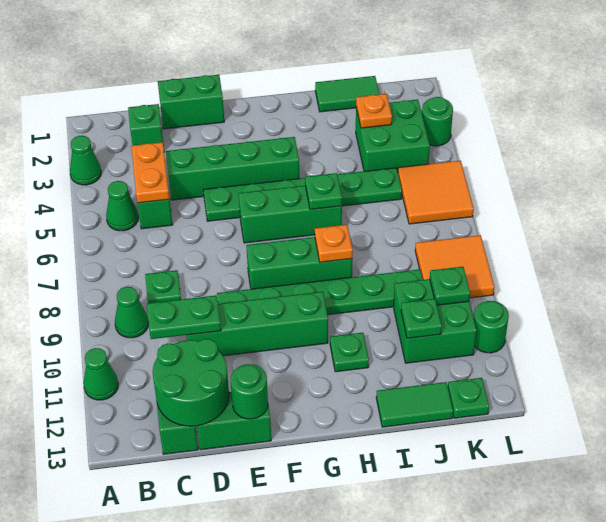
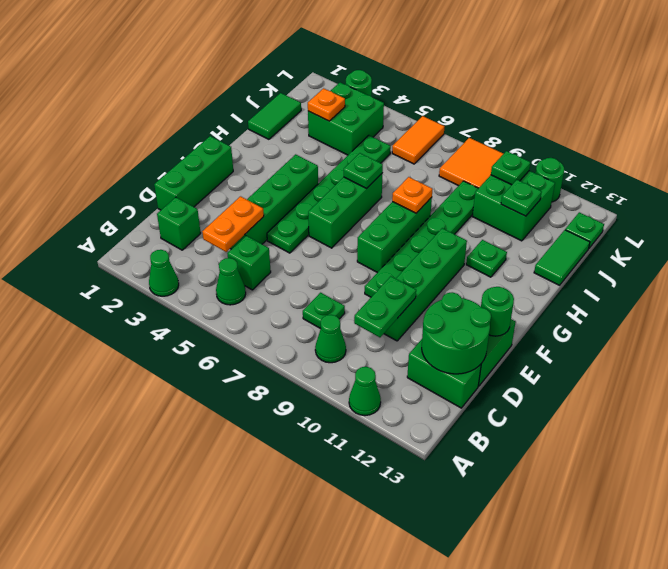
orange plate C4:C5 level 2 -> orange plate C4:D4 level 2
green brick D1:E1 level 1 -> green brick D1:F1 level 1
orange tile K5:L6 level 1 -> orange tile K6:L6 level 1

